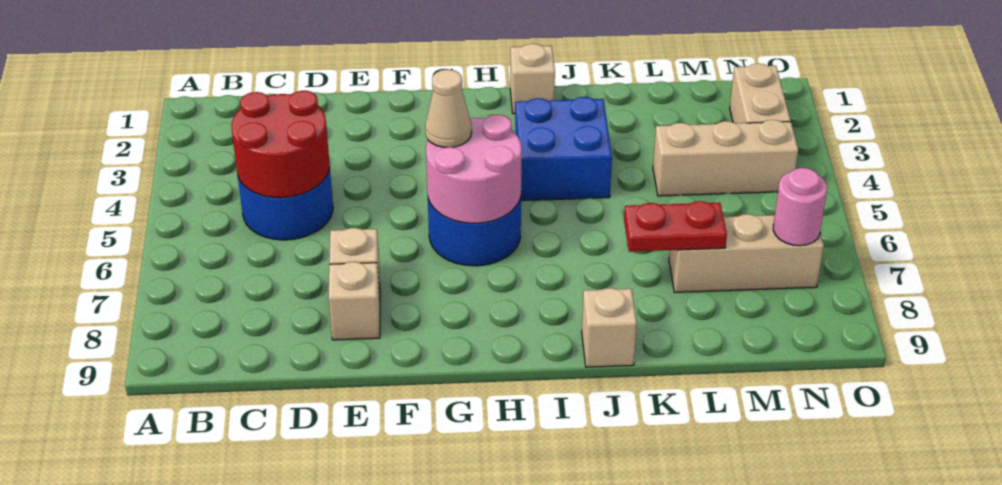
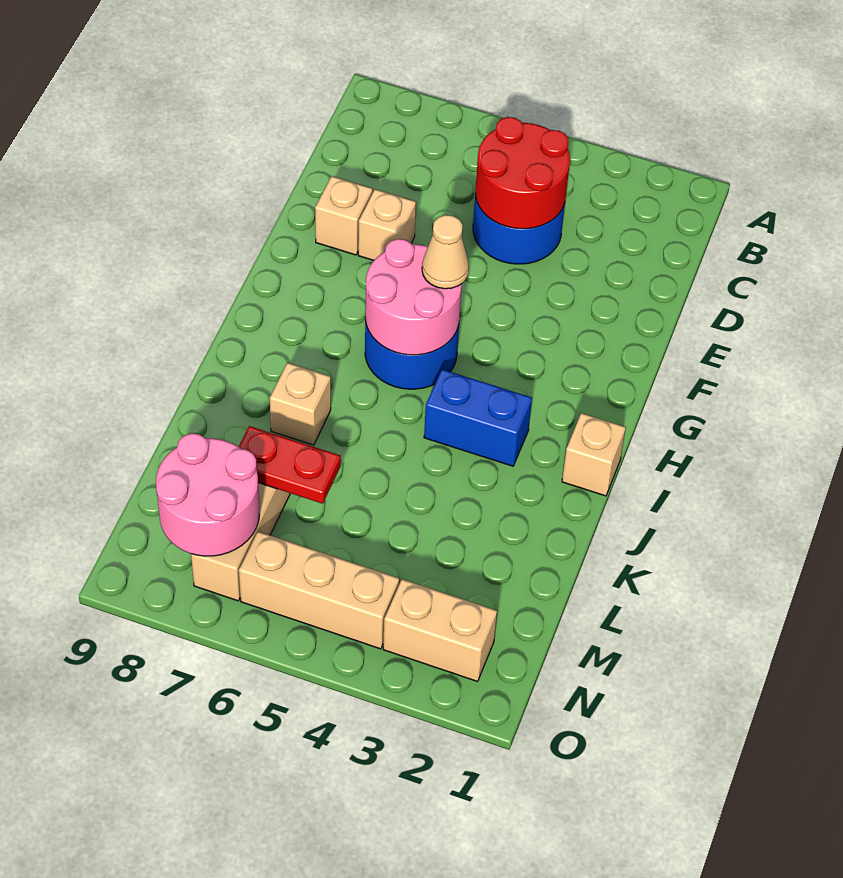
blue brick I3:J4 level 1 -> blue brick I3:I4 level 1
tan brick J9 level 1 -> tan brick J7 level 1
red plate K7:L7 level 2 -> red plate L6:L7 level 2
tan brick L4:N4 level 1 -> tan brick N4:N6 level 1
pink round brick N7 level 2 -> pink round brick M7:N8 level 2

